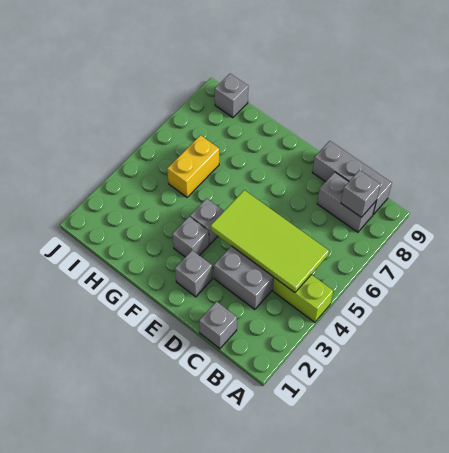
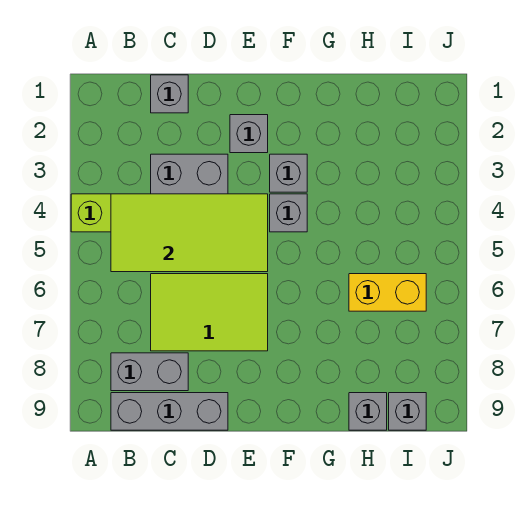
grey brick B8 level 2 -> grey brick H9 level 1
none -> lime tile C6:E7 level 1
yellow brick H5:H6 level 1 -> yellow brick H6:I6 level 1

